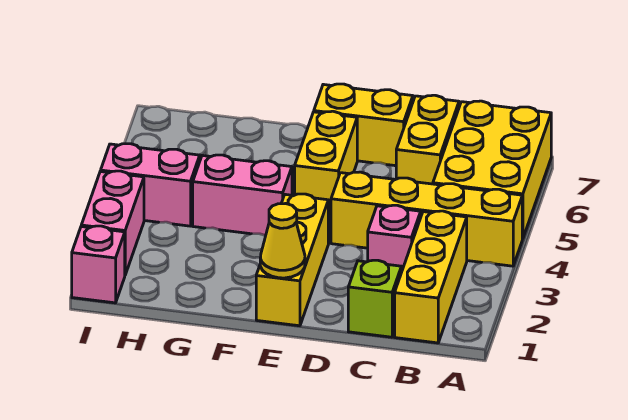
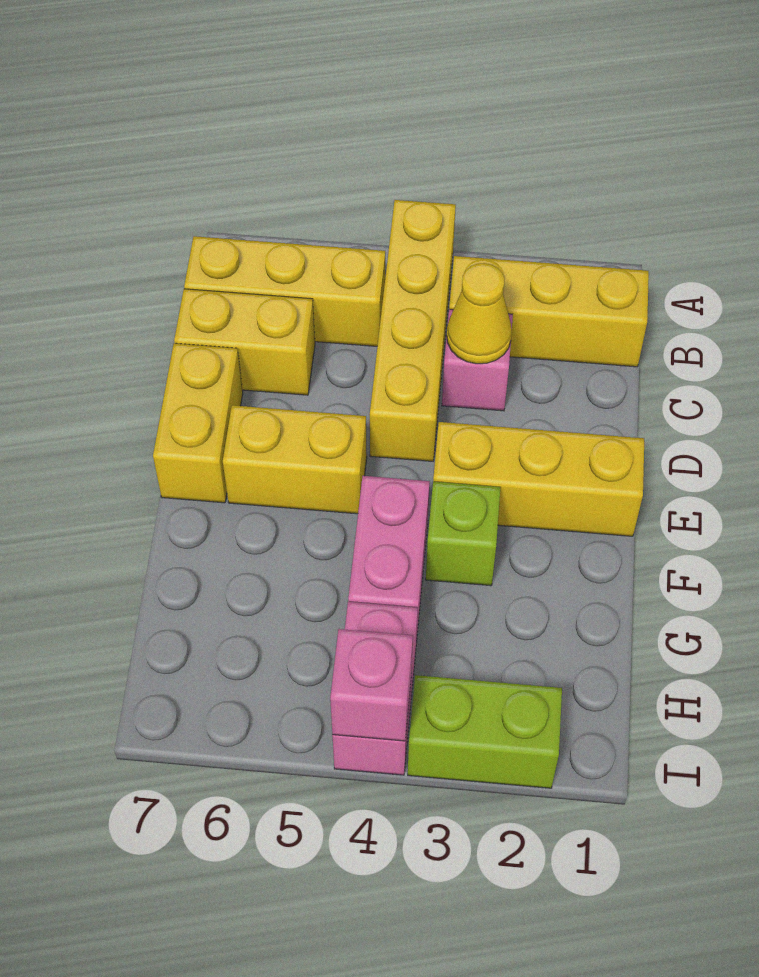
yellow brick A5:B7 level 1 -> yellow brick B5:B7 level 1
lime brick C1 level 1 -> lime brick F3 level 1
yellow cone E1 level 2 -> yellow cone C3 level 2
pink brick I1 level 1 -> pink brick I4 level 2
pink brick I2:I3 level 1 -> lime brick I2:I3 level 1

